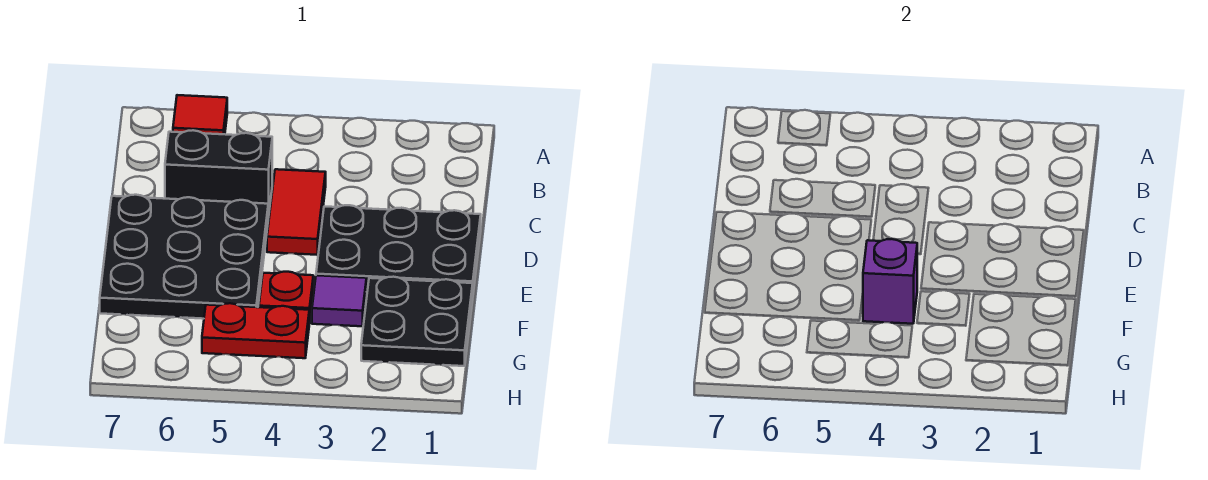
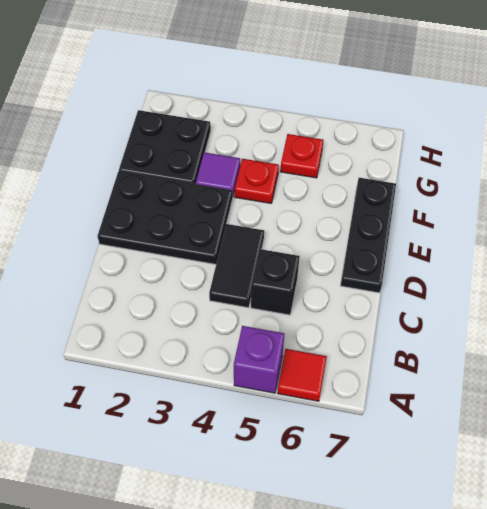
red tile C4:D4 level 1 -> black tile C4:D4 level 1
black brick C5:C6 level 1 -> black brick C5 level 1
black plate D5:F7 level 1 -> black plate D7:F7 level 1
purple brick F4 level 2 -> purple brick A5 level 1
red plate G4:G5 level 1 -> red plate G5 level 1

